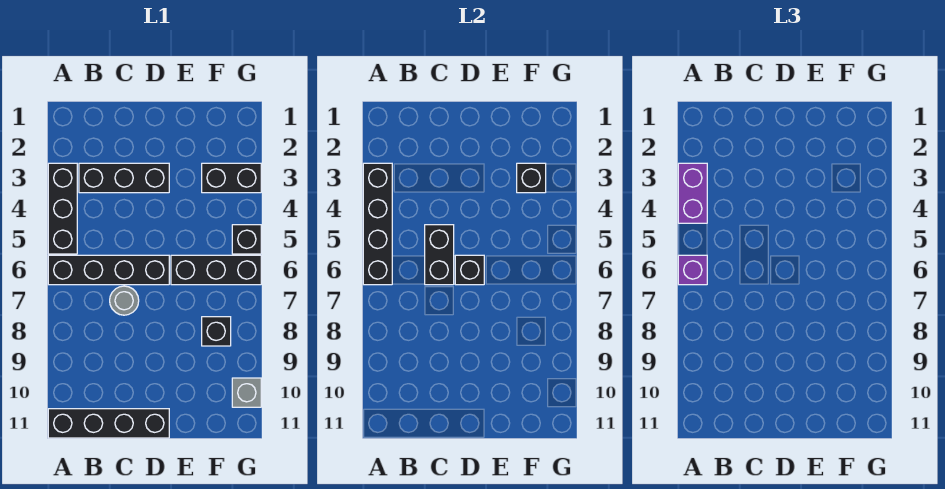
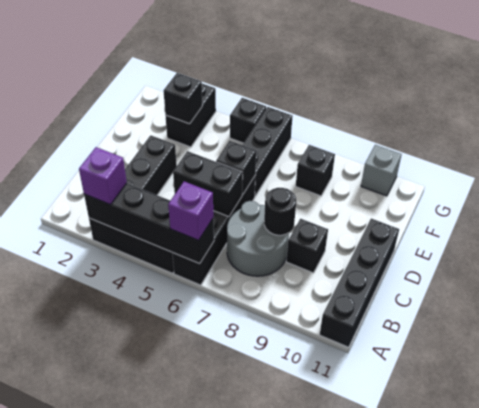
purple brick A3:A4 level 3 -> purple brick A3 level 3
grey round brick C7 level 1 -> grey round brick B7:C8 level 1
none -> black round brick C8 level 2
none -> black brick C9 level 1

